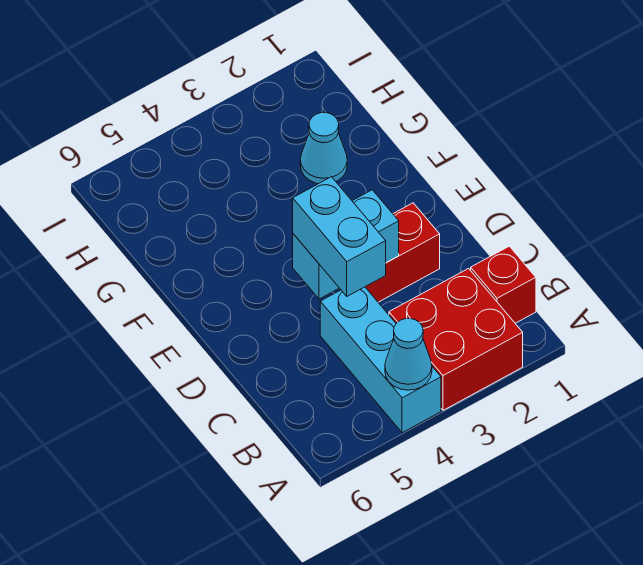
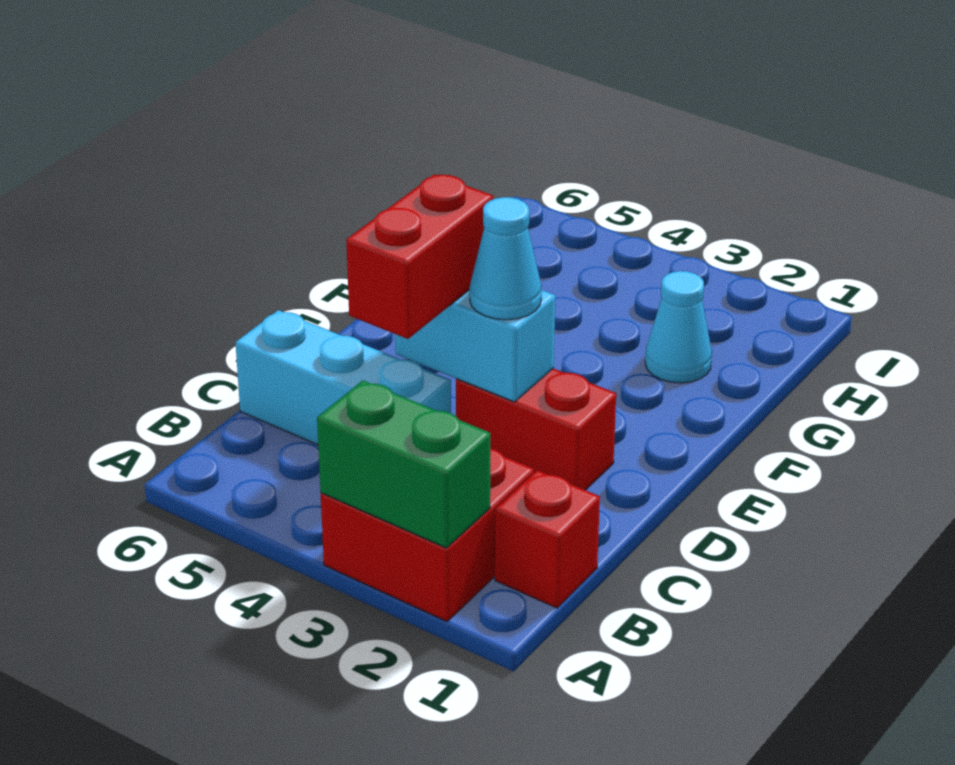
none -> green brick A2:A3 level 2
cyan brick A4:C4 level 1 -> cyan brick C4:C6 level 1
cyan cone A4 level 2 -> cyan cone D3 level 3
cyan brick C4:D4 level 3 -> red brick C4:D4 level 3

